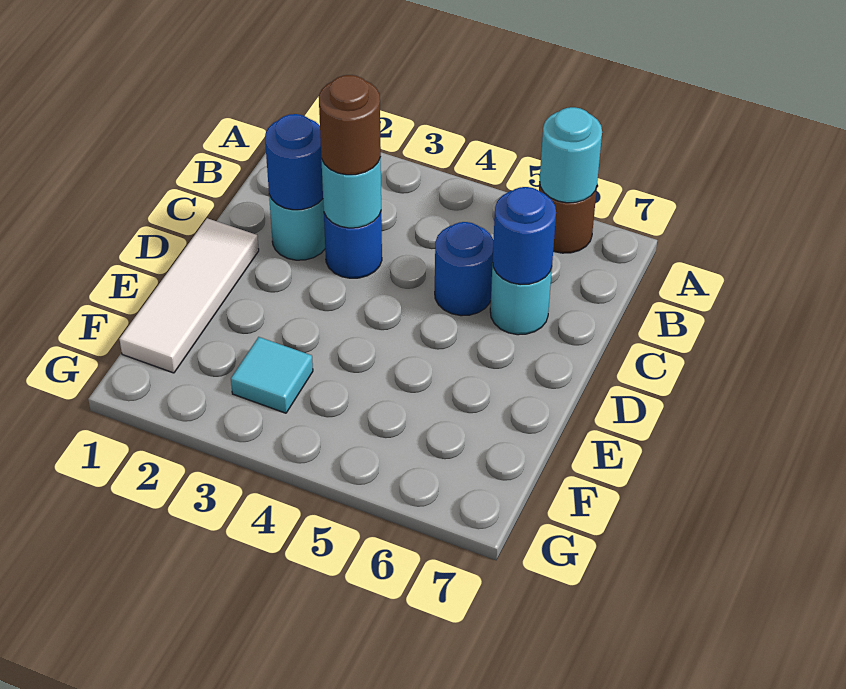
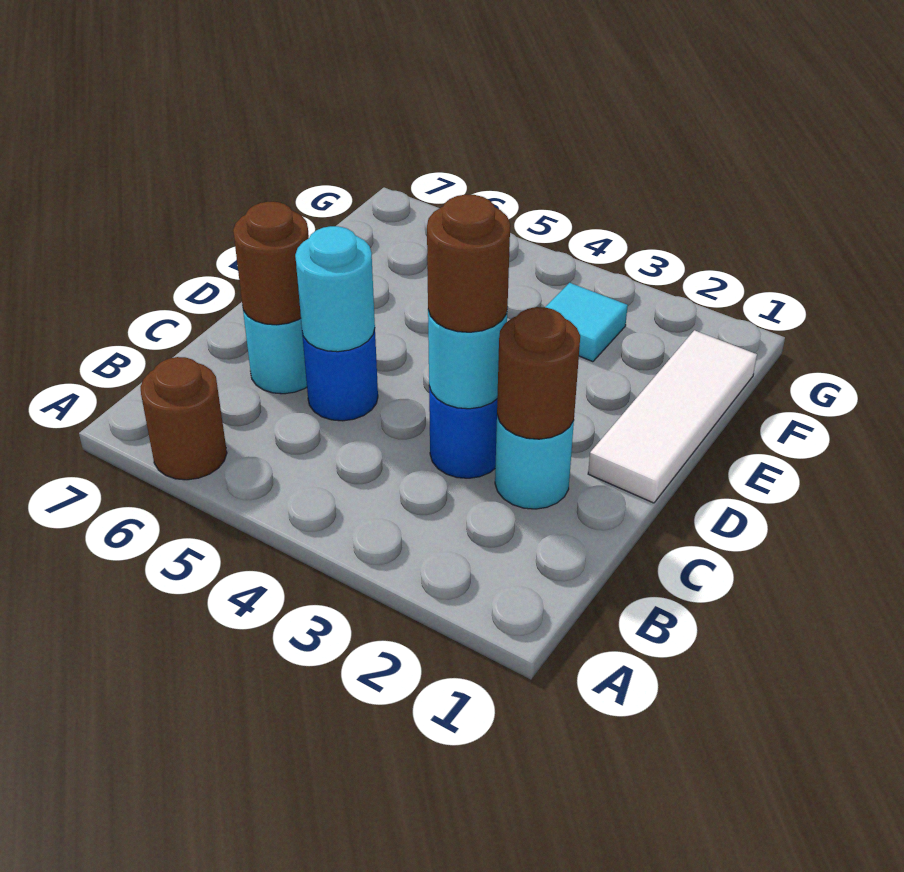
cyan round brick A6 level 2 -> cyan round brick C5 level 2
blue round brick C2 level 2 -> brown round brick C2 level 2
blue round brick C6 level 2 -> brown round brick C6 level 2

